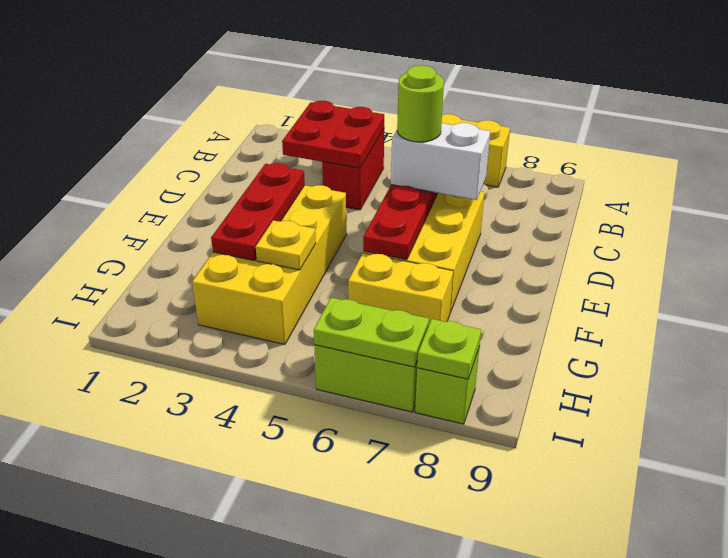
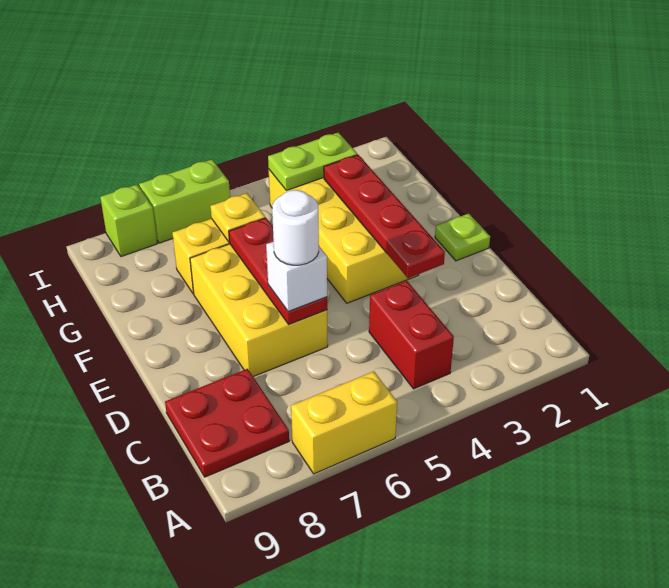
red plate B3:C4 level 2 -> red plate B8:C9 level 1
white brick D6:D7 level 3 -> white brick D6 level 3
lime round brick D6 level 4 -> white round brick D6 level 4
red plate E3:G3 level 2 -> red plate D3:G3 level 2
yellow plate G4 level 2 -> yellow plate G6 level 2
lime plate I6:I7 level 2 -> lime plate H3:H4 level 2
lime plate I8 level 2 -> lime plate E1 level 1

